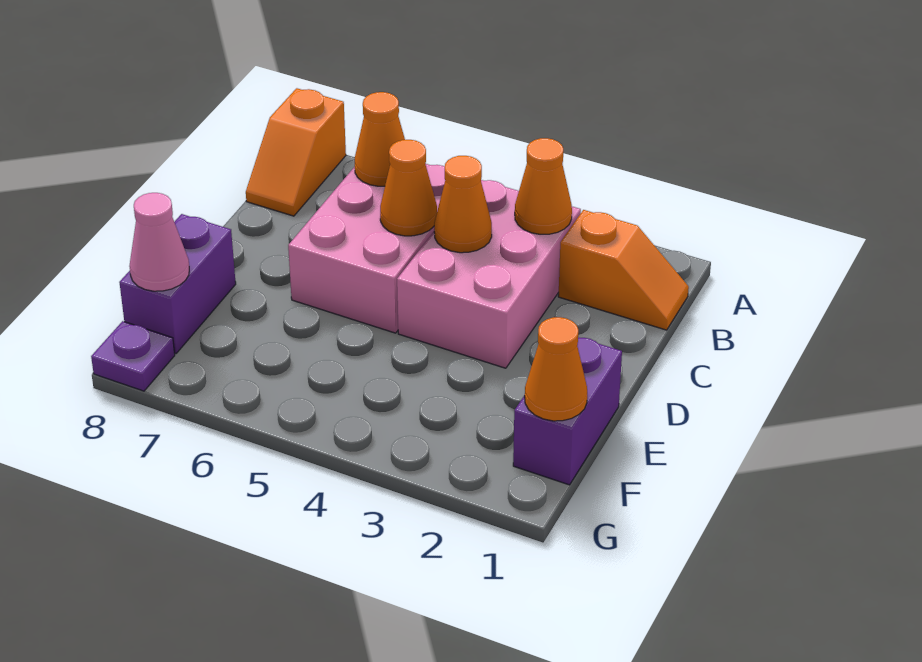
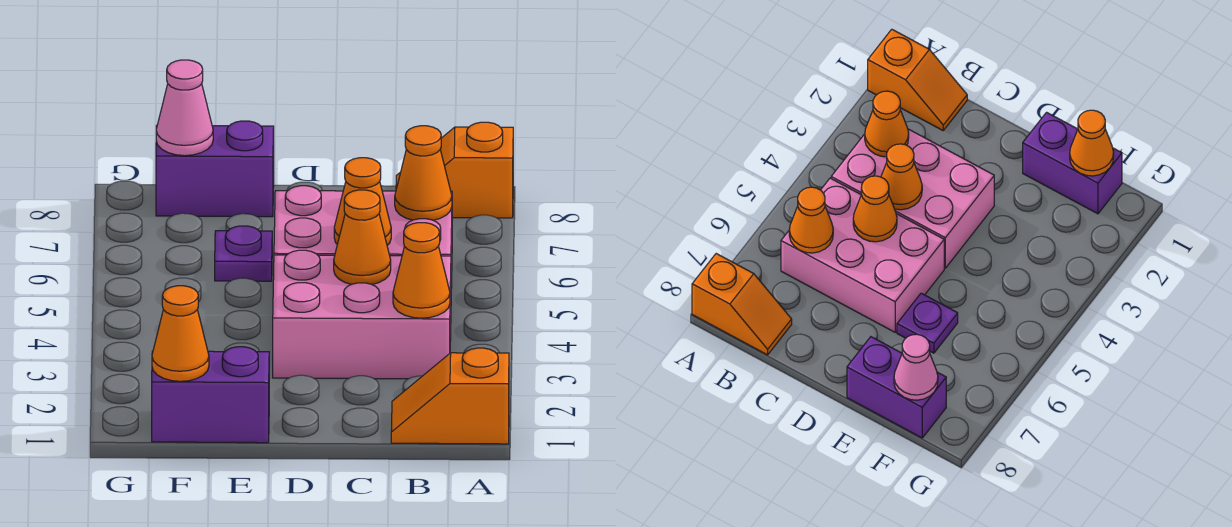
orange slope B1:B2 level 1 top 2 -> orange slope A1:B1 level 1 top A
purple plate G8 level 1 -> purple plate E6 level 1

